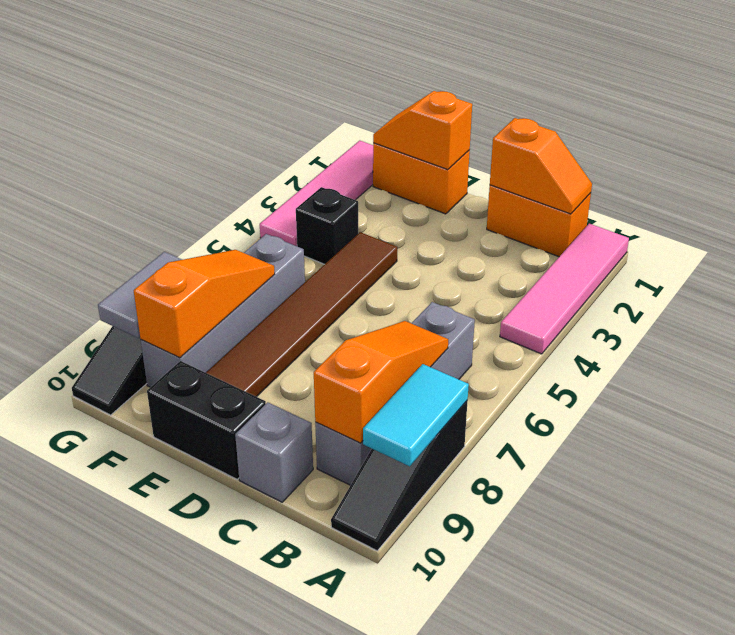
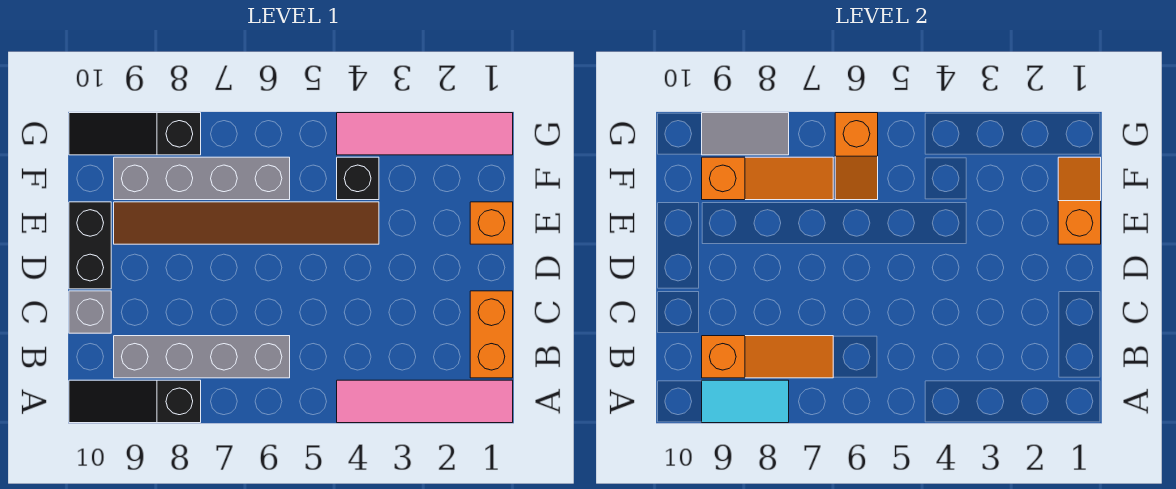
orange slope B1:C1 level 2 top C -> orange slope F6:G6 level 2 top G
orange brick E1:F1 level 1 -> orange brick E1 level 1

